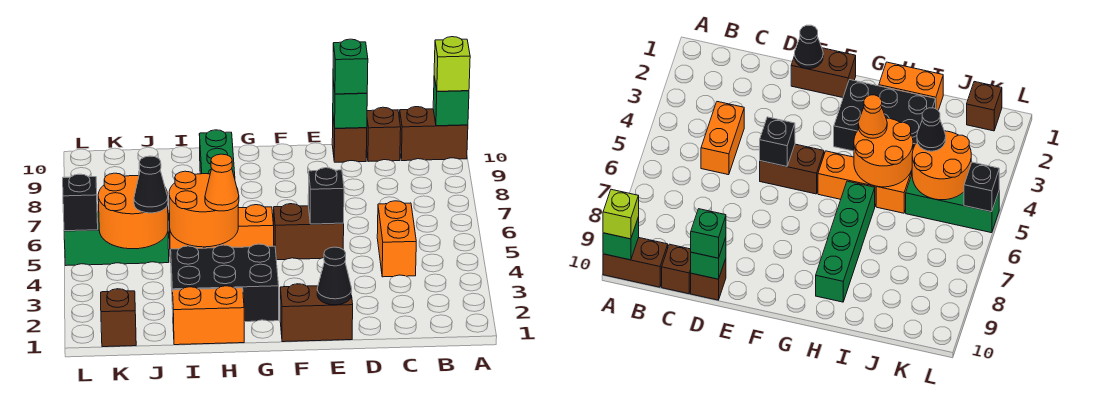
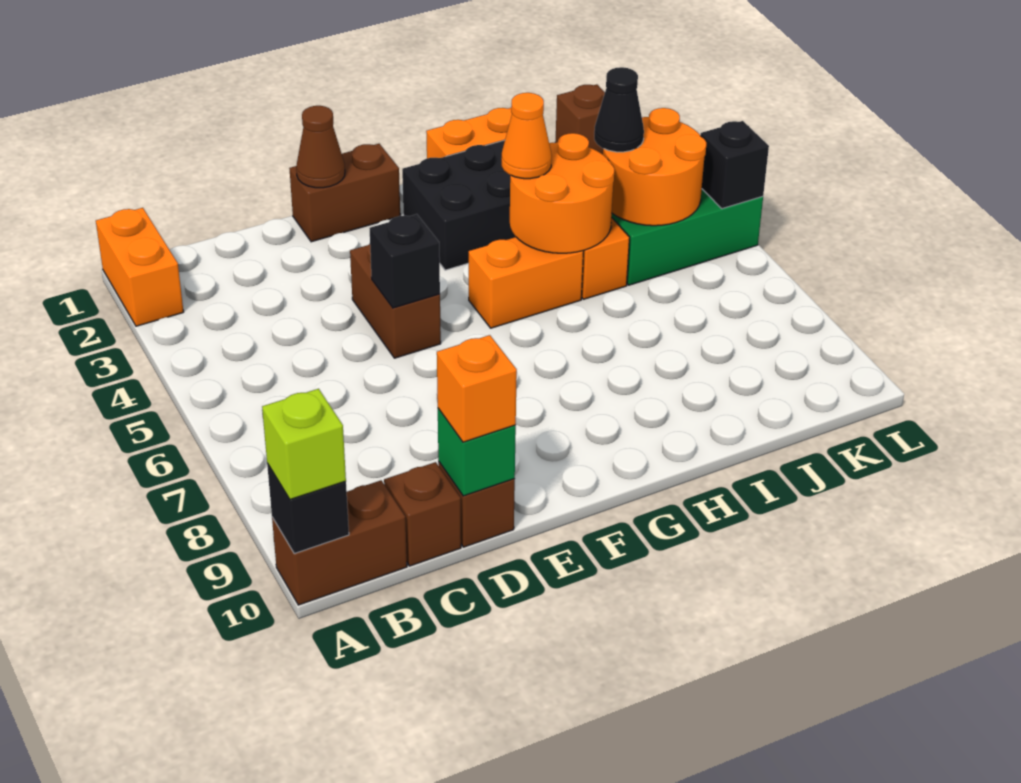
green brick A10 level 2 -> black brick A10 level 2
orange brick C4:C5 level 1 -> orange brick A1:A2 level 1
green brick D10 level 3 -> orange brick D10 level 3
black cone E1 level 2 -> brown cone E1 level 2
brown brick E5:F5 level 1 -> brown brick E4:E5 level 1
green brick H6:H9 level 1 -> none

